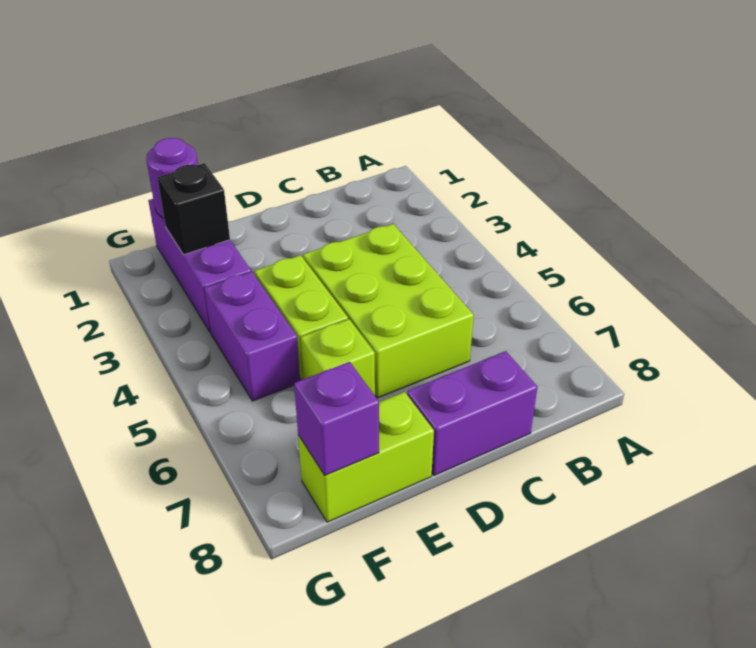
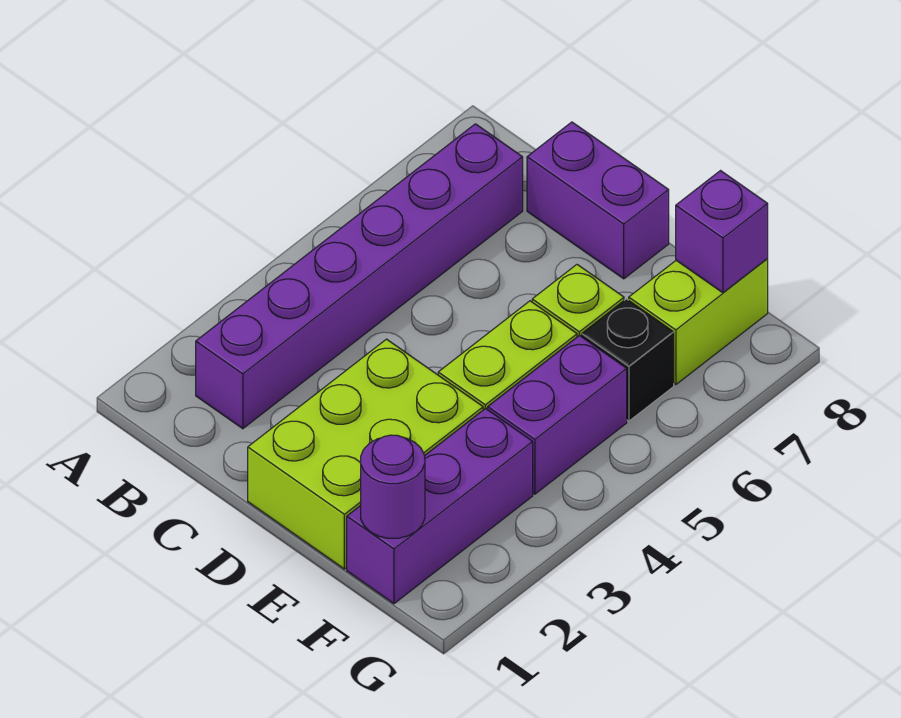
none -> purple brick B2:B7 level 1
lime brick C4:D6 level 1 -> lime brick D1:E3 level 1
lime brick E8:F8 level 1 -> lime brick F7:F8 level 1
black brick F2 level 2 -> black brick F6 level 1

